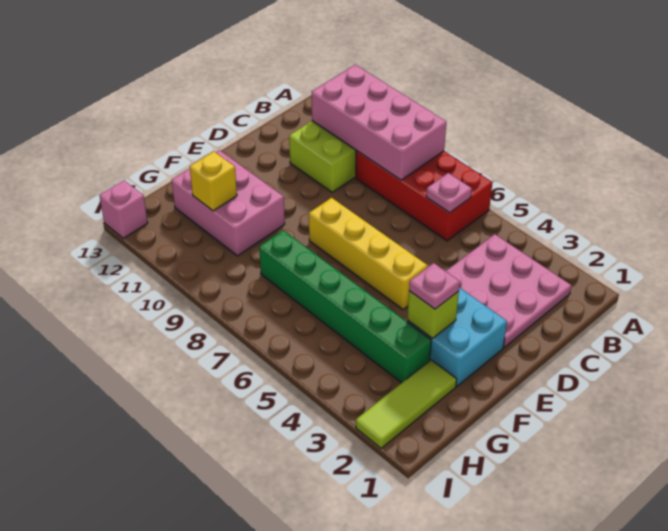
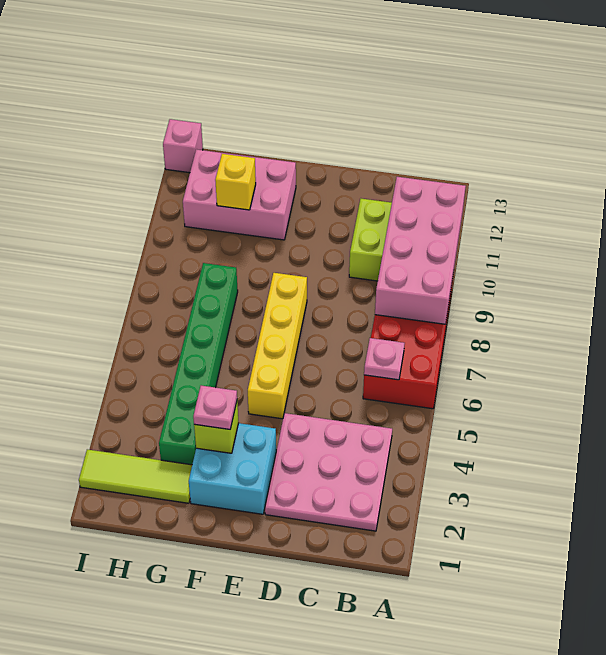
pink brick F10:G12 level 1 -> pink brick F11:H12 level 1

